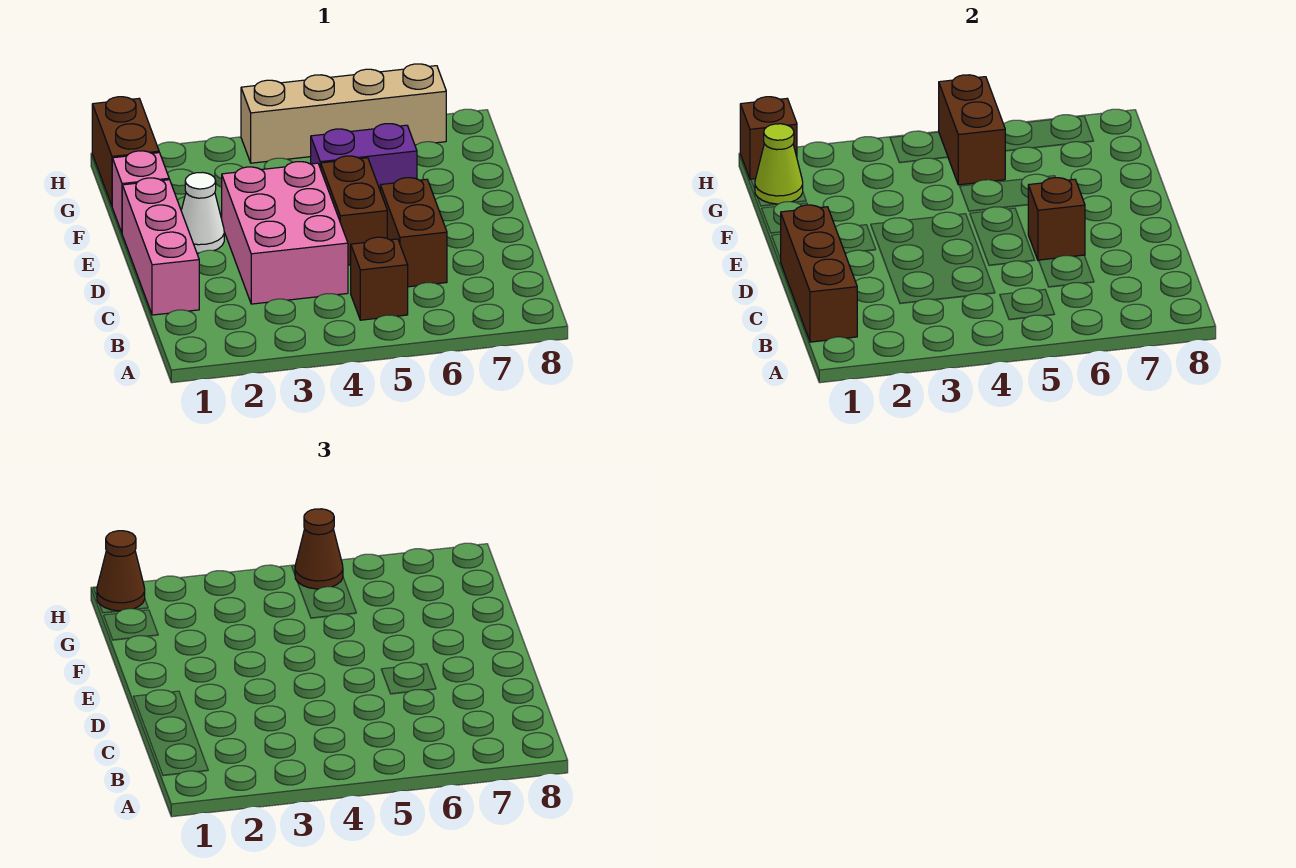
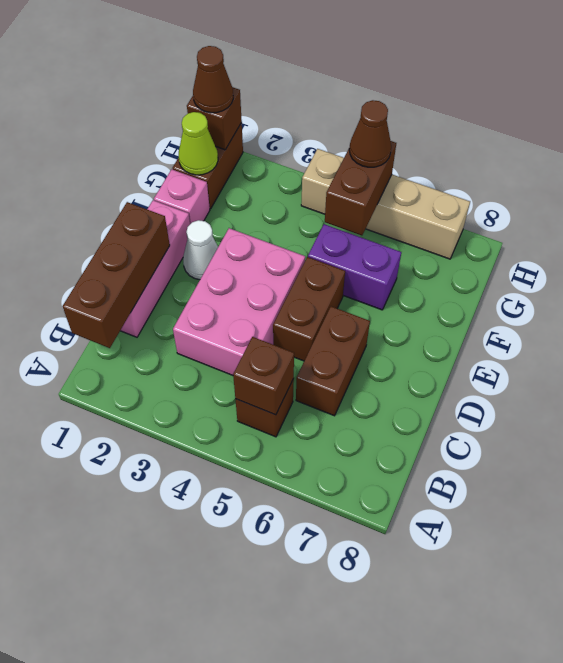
brown brick D6 level 2 -> brown brick B5 level 2

